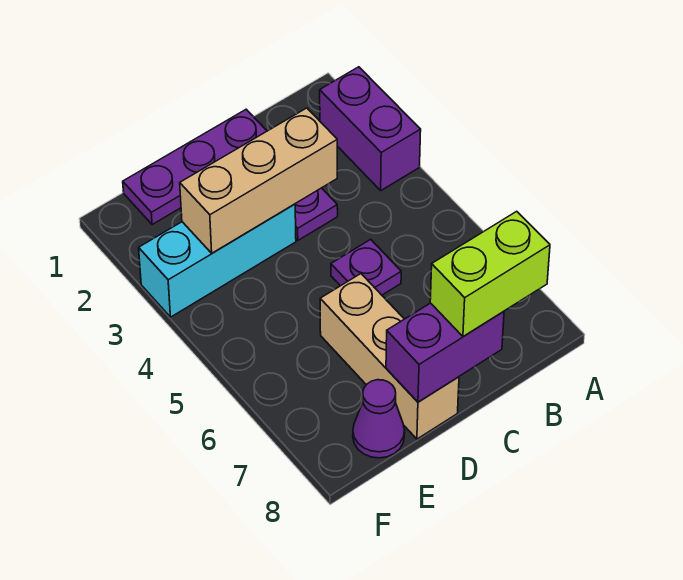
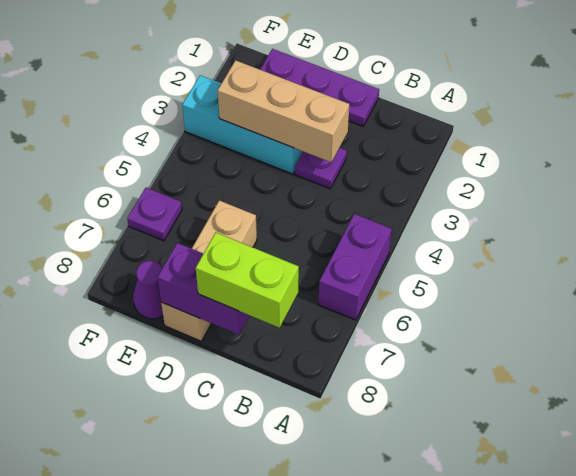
purple brick A2:A3 level 1 -> purple brick A5:A6 level 1
purple plate C5 level 1 -> purple plate F6 level 1

